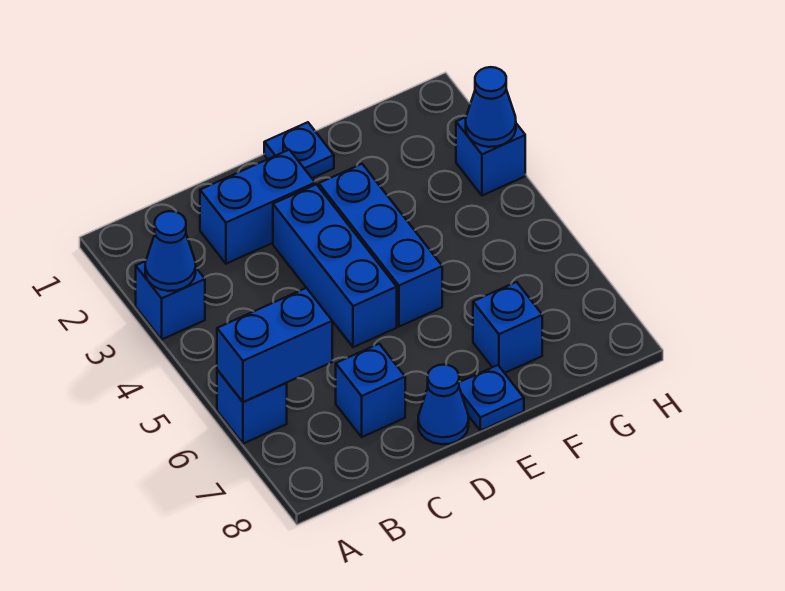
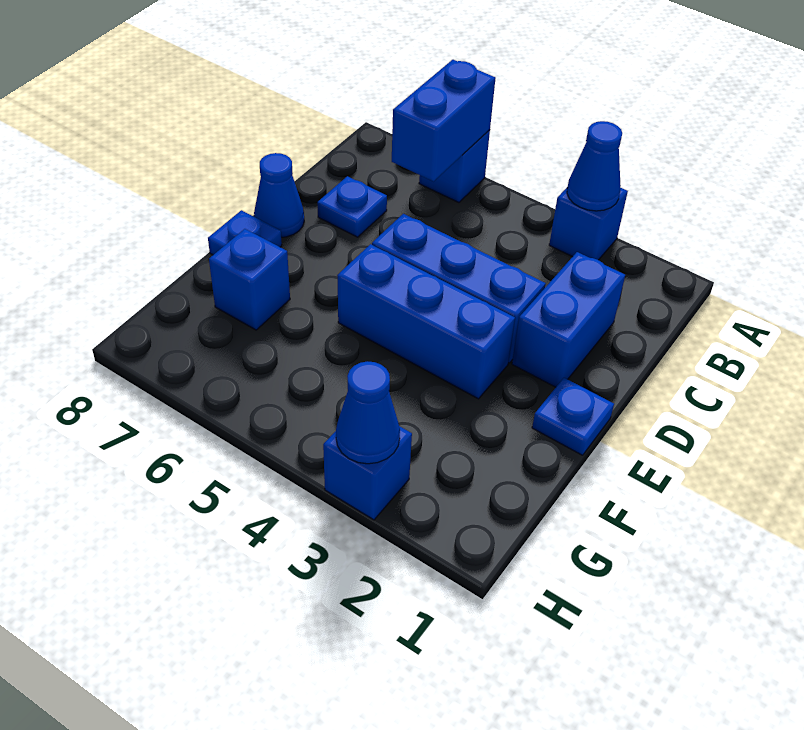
blue brick C7 level 1 -> blue plate C7 level 1

